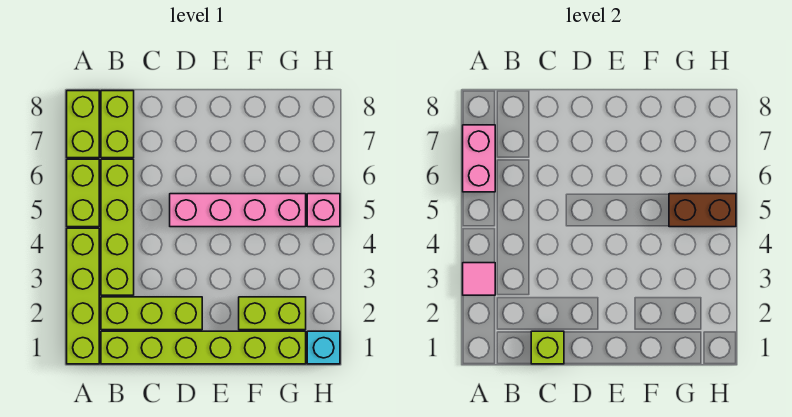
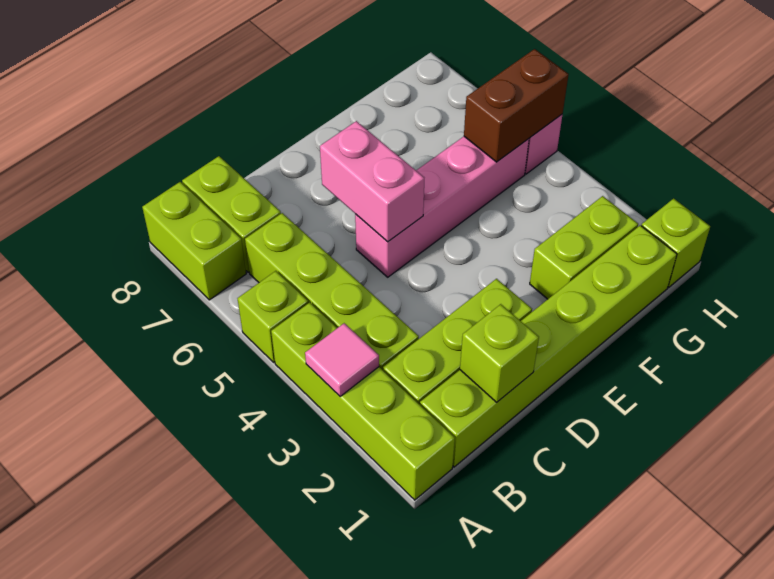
lime brick A5:A6 level 1 -> lime brick A5 level 1
pink brick A6:A7 level 2 -> pink brick D5:D6 level 2
cyan brick H1 level 1 -> lime brick H1 level 1

